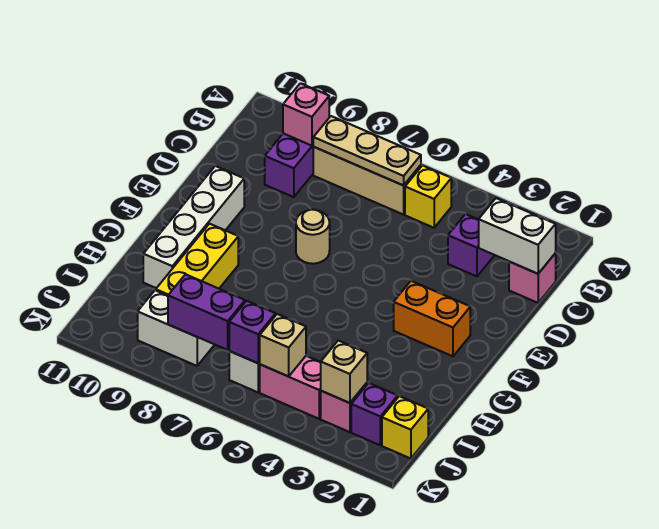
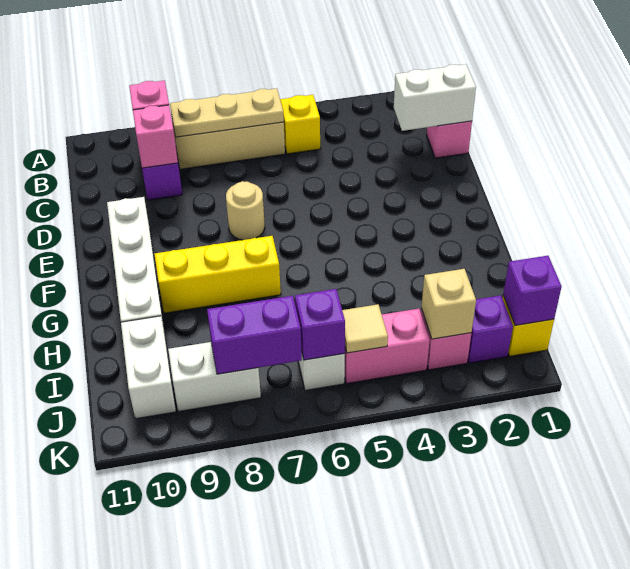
purple brick C3 level 1 -> purple brick J1 level 2
none -> pink brick C9 level 2
orange brick F2:F3 level 1 -> none
yellow brick G9:I9 level 1 -> yellow brick G7:G9 level 1
none -> white brick I10:J10 level 1
tan brick J5 level 2 -> tan tile J5 level 2

